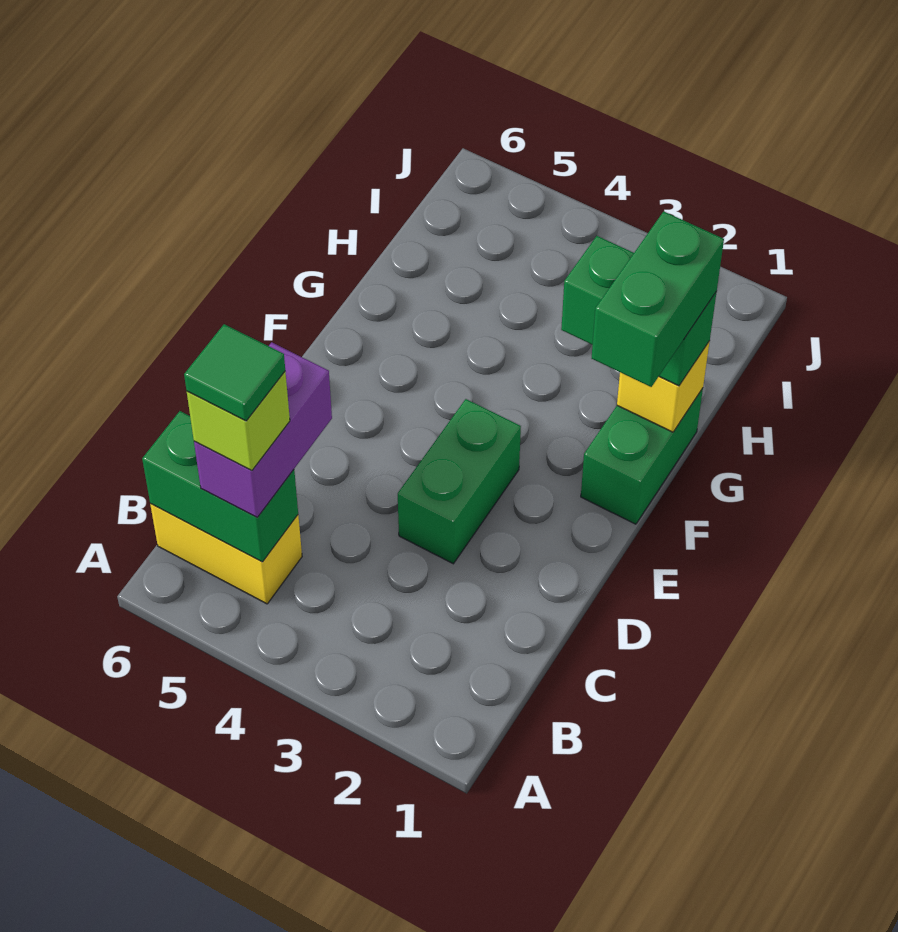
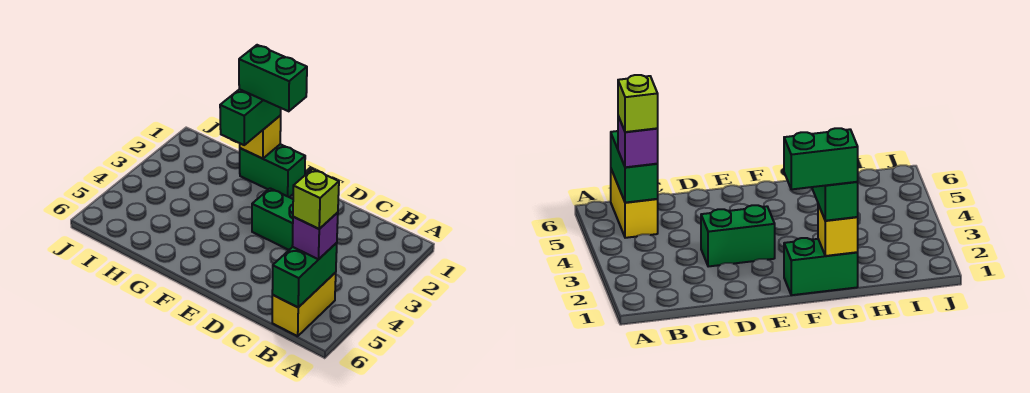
purple brick B5:C5 level 3 -> purple brick B5 level 3
green tile B5 level 5 -> none

